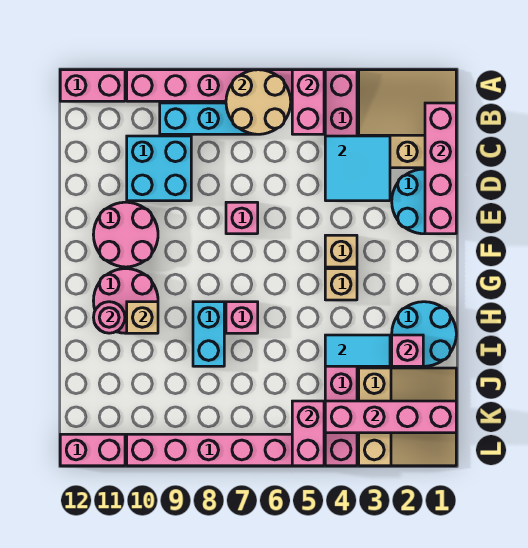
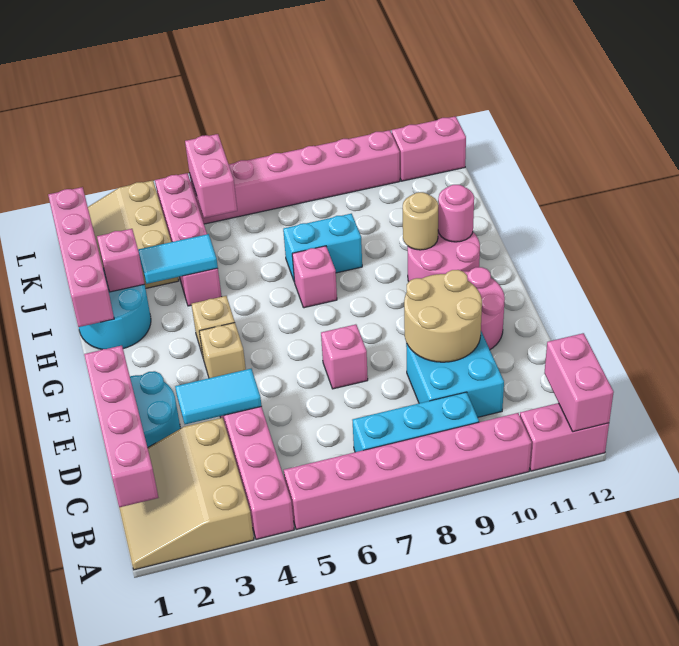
tan slope A1:C3 level 1 top C -> tan slope A1:C3 level 1 top 3
pink brick A5:B5 level 2 -> pink brick A12:B12 level 2
tan round brick A6:B7 level 2 -> tan round brick D9:E10 level 2
cyan tile C3:D4 level 2 -> cyan tile D3:D4 level 2
cyan brick H8:I8 level 1 -> cyan brick I7:I8 level 1
tan brick H10 level 2 -> tan round brick H10 level 2
pink brick K1:K4 level 2 -> pink brick H1:K1 level 2

